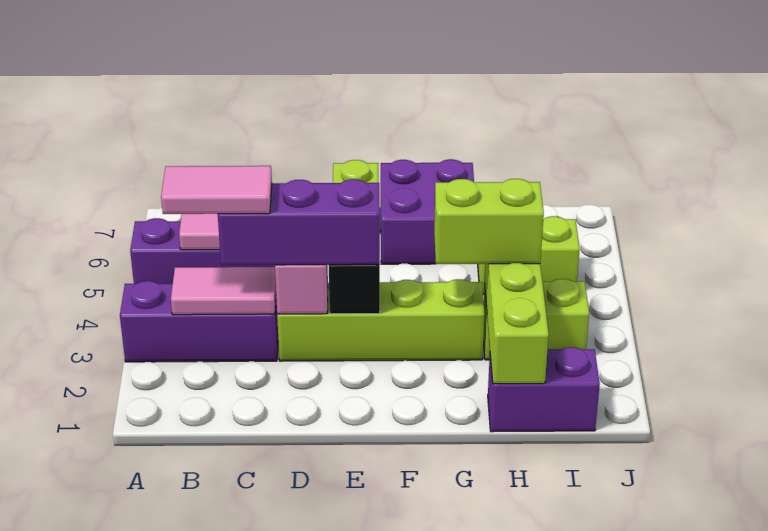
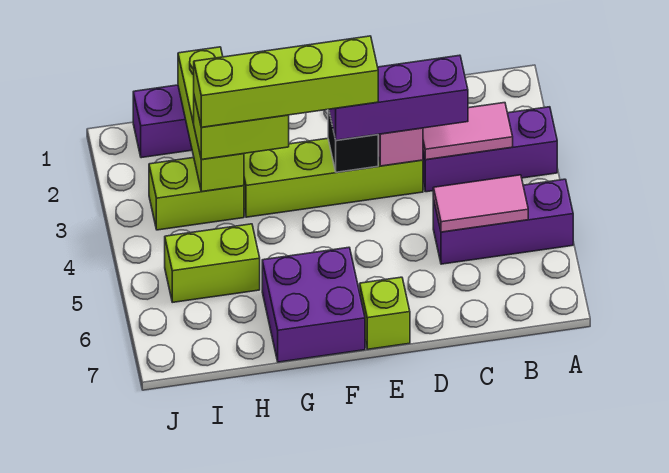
pink tile B3:C3 level 4 -> none
none -> lime brick E3:H3 level 4

